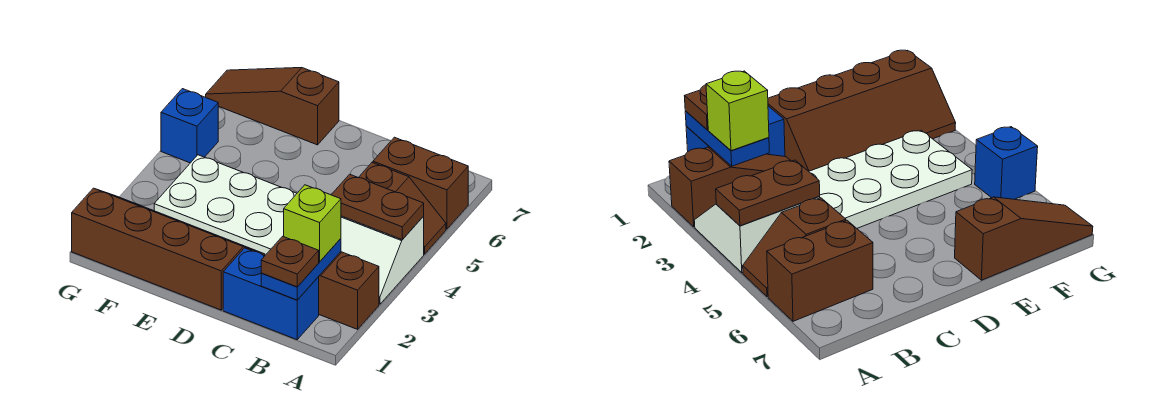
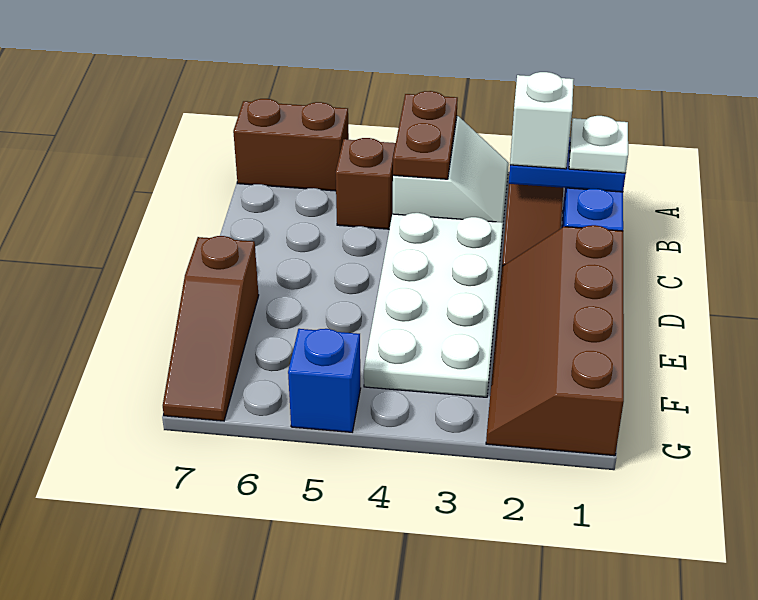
brown brick A6:B6 level 1 -> brown brick A6:A7 level 1
brown plate B1 level 3 -> white plate B1 level 3
lime brick B2 level 3 -> white brick B2 level 3

